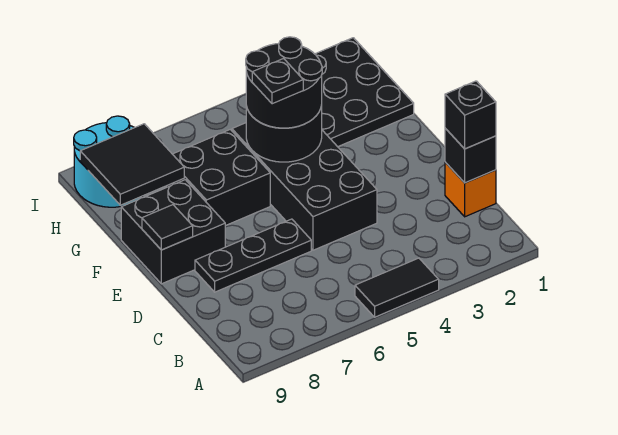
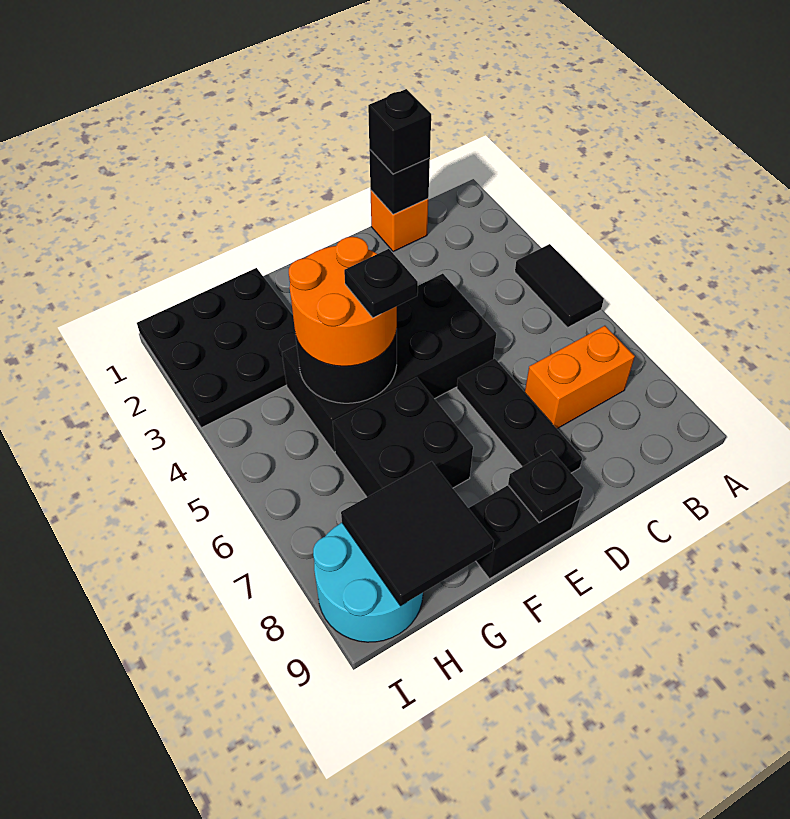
none -> orange brick B7:C7 level 1
black brick E8:F9 level 1 -> black brick E9:F9 level 1
black tile E9 level 2 -> black plate E9 level 2
black round brick F4:G5 level 3 -> orange round brick F4:G5 level 3

